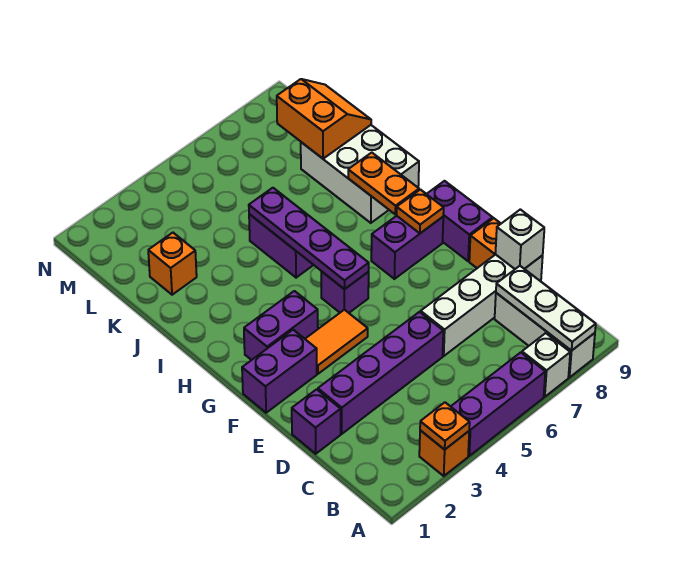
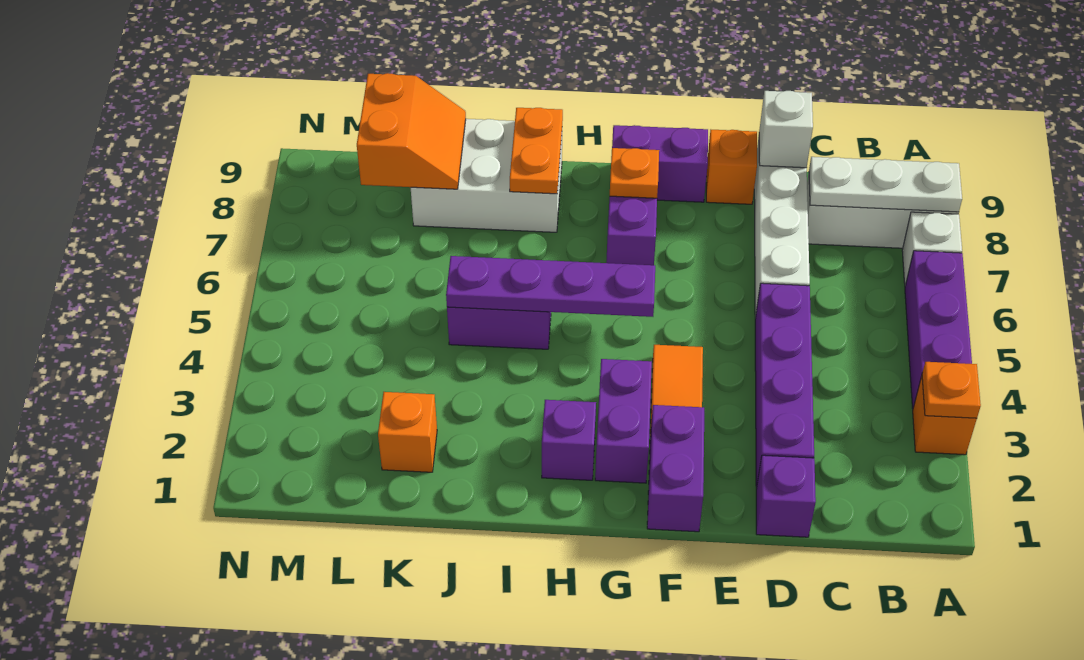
purple brick G5 level 1 -> purple brick H2 level 1
orange plate H8:I8 level 2 -> orange plate I8:I9 level 2
orange slope K8:L9 level 2 top 8 -> orange slope K8:L9 level 2 top L

